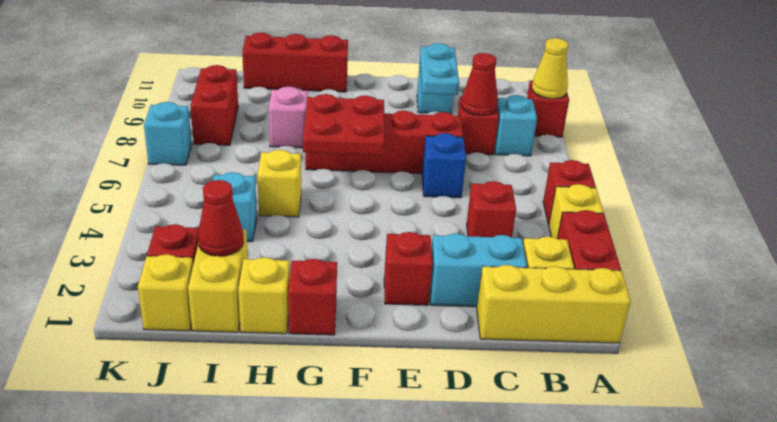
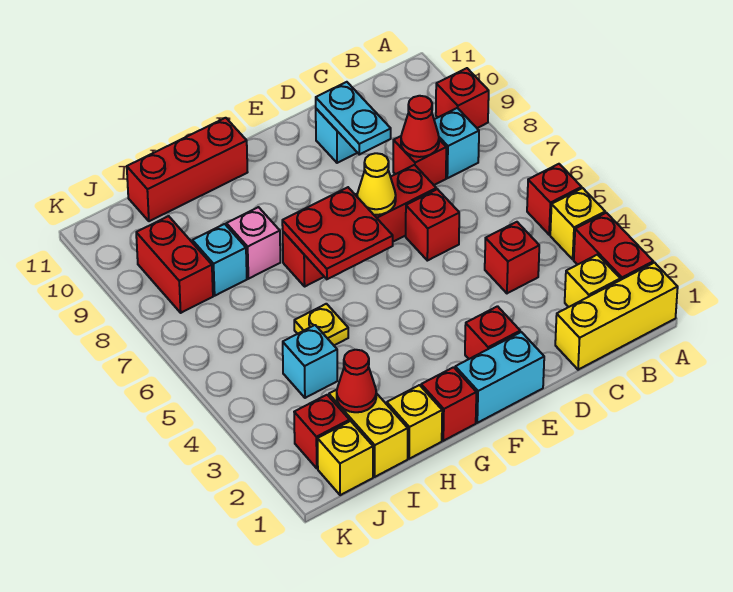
yellow cone A9 level 2 -> yellow cone E7 level 2
cyan brick C2:D2 level 1 -> cyan brick E1:F1 level 1
blue brick D6 level 1 -> red brick D6 level 1
yellow brick H5 level 1 -> yellow plate H5 level 1
cyan brick K7 level 1 -> cyan brick I8 level 1

